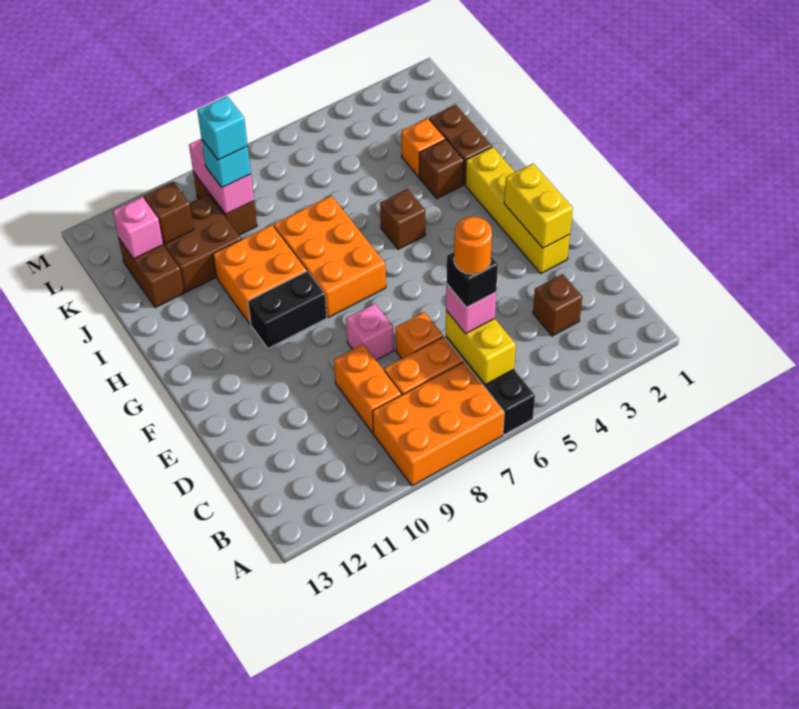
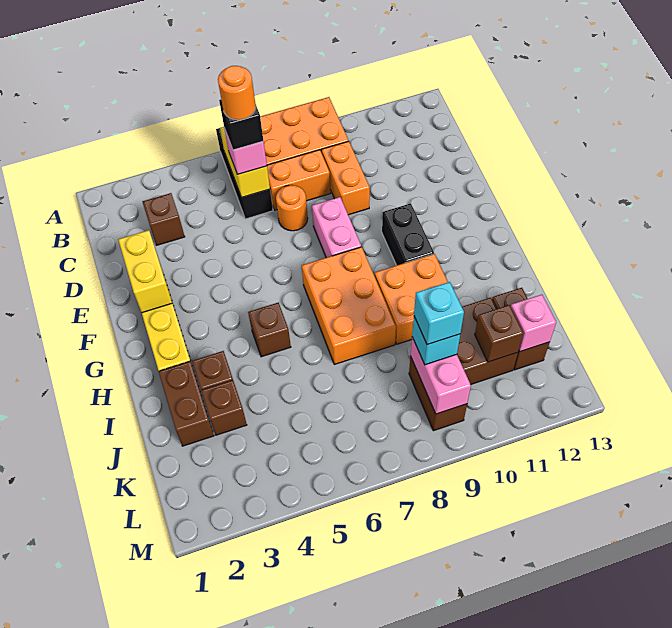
orange brick D7 level 1 -> orange round brick D7 level 1
pink brick E8 level 1 -> pink brick E8:F8 level 1
black brick G9:G10 level 1 -> black brick F10:G10 level 1
orange brick J3 level 1 -> brown brick J3 level 1

